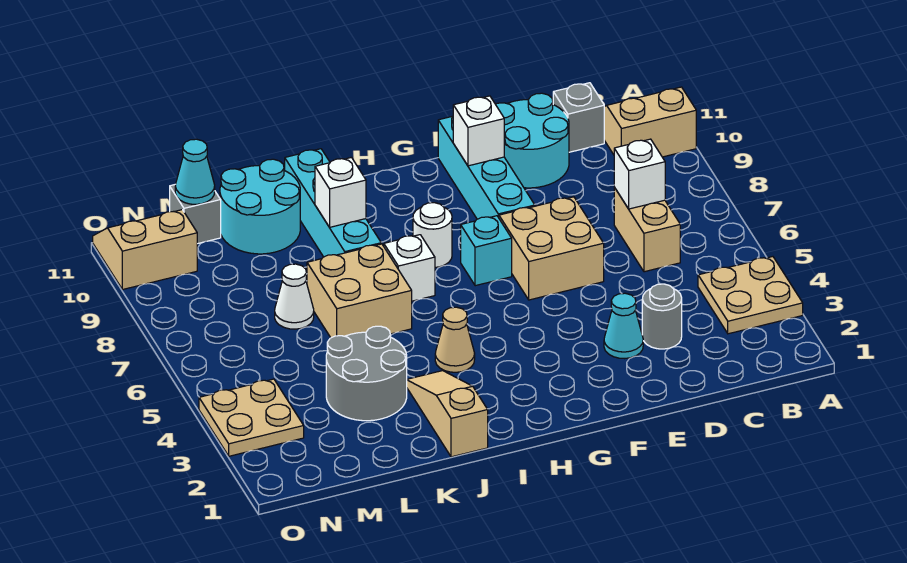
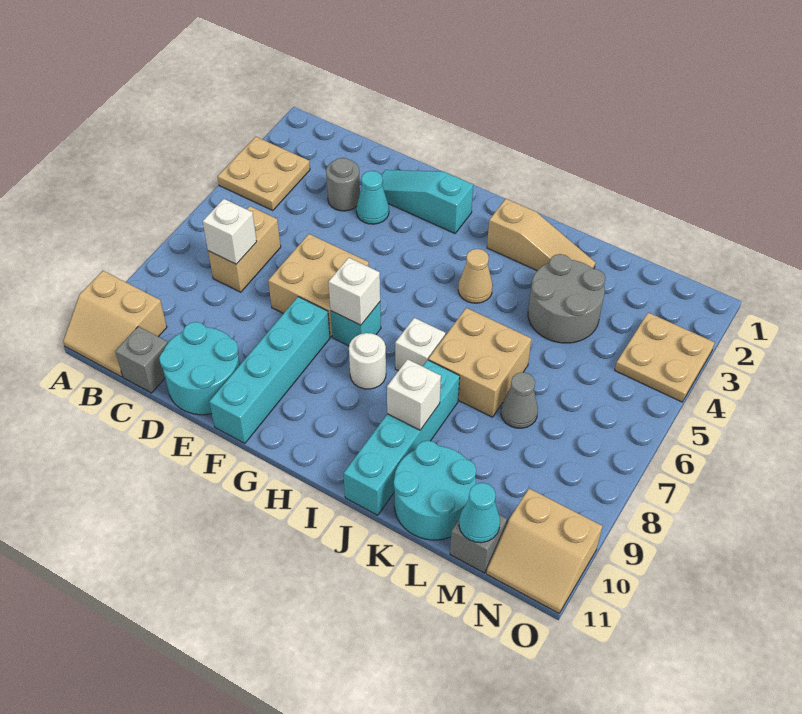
none -> cyan slope E2:G2 level 1 top G
white brick F10 level 2 -> white brick G7 level 2
tan slope J1:J3 level 1 top 1 -> tan slope I2:K2 level 1 top I
white cone L7 level 1 -> grey cone L7 level 1

